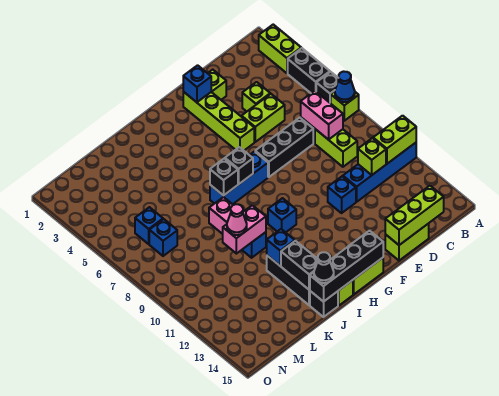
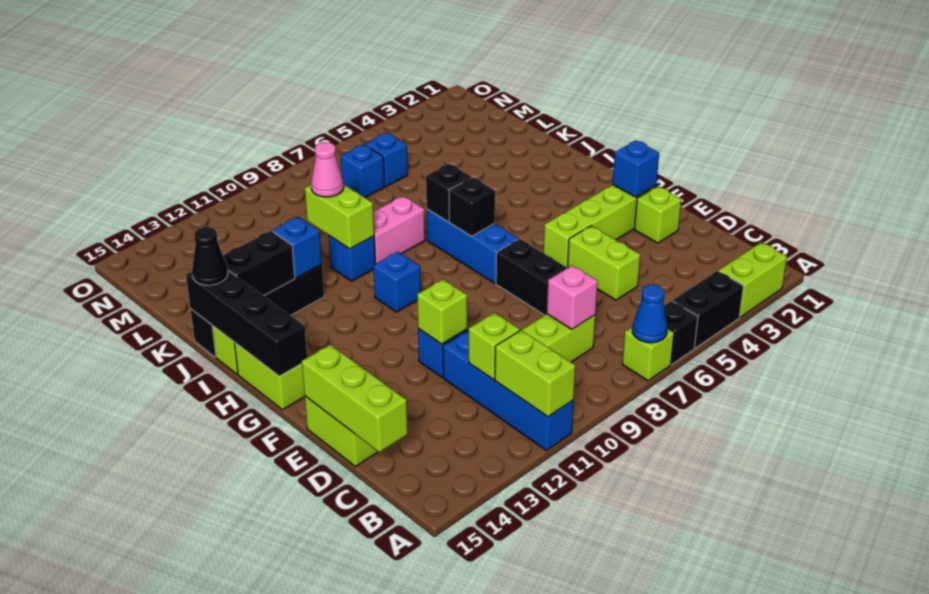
pink brick C7:C8 level 2 -> pink brick C8 level 2
lime brick D4 level 1 -> lime brick E11 level 2
pink brick J10:K10 level 2 -> lime brick J10:K10 level 2

